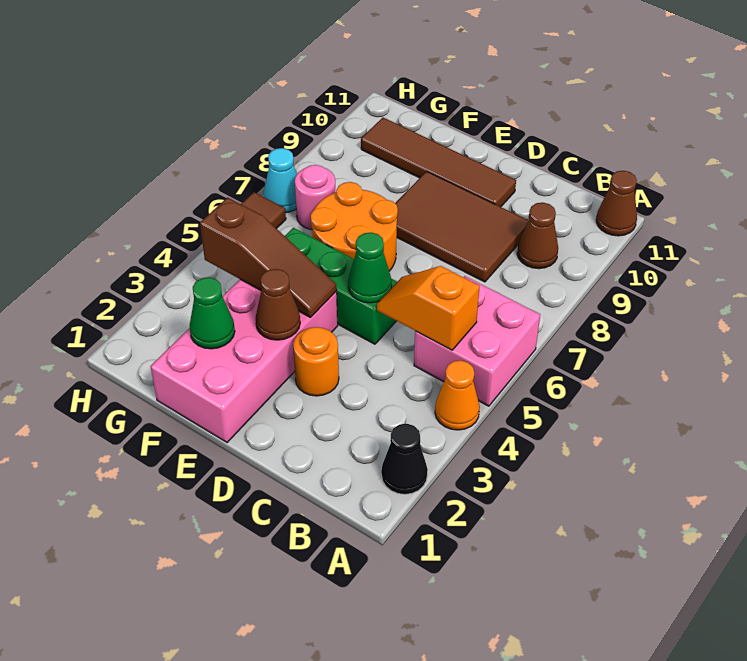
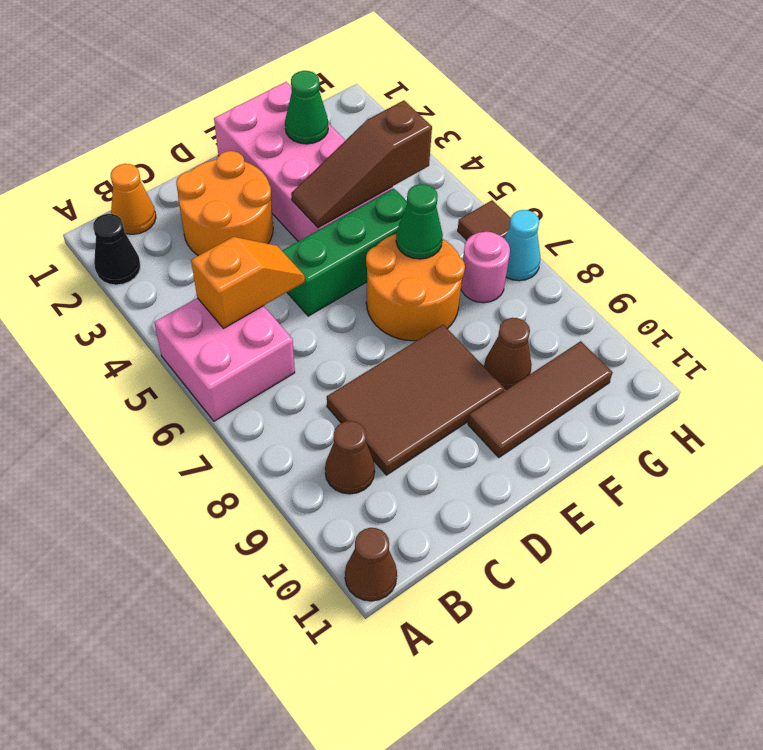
orange cone A4 level 1 -> orange cone B1 level 1
orange round brick D3 level 1 -> orange round brick C2:D3 level 1
green cone D5 level 2 -> green cone F6 level 2
brown tile D10:G10 level 1 -> brown tile E10:G10 level 1
brown cone E3 level 2 -> brown cone F9 level 1

